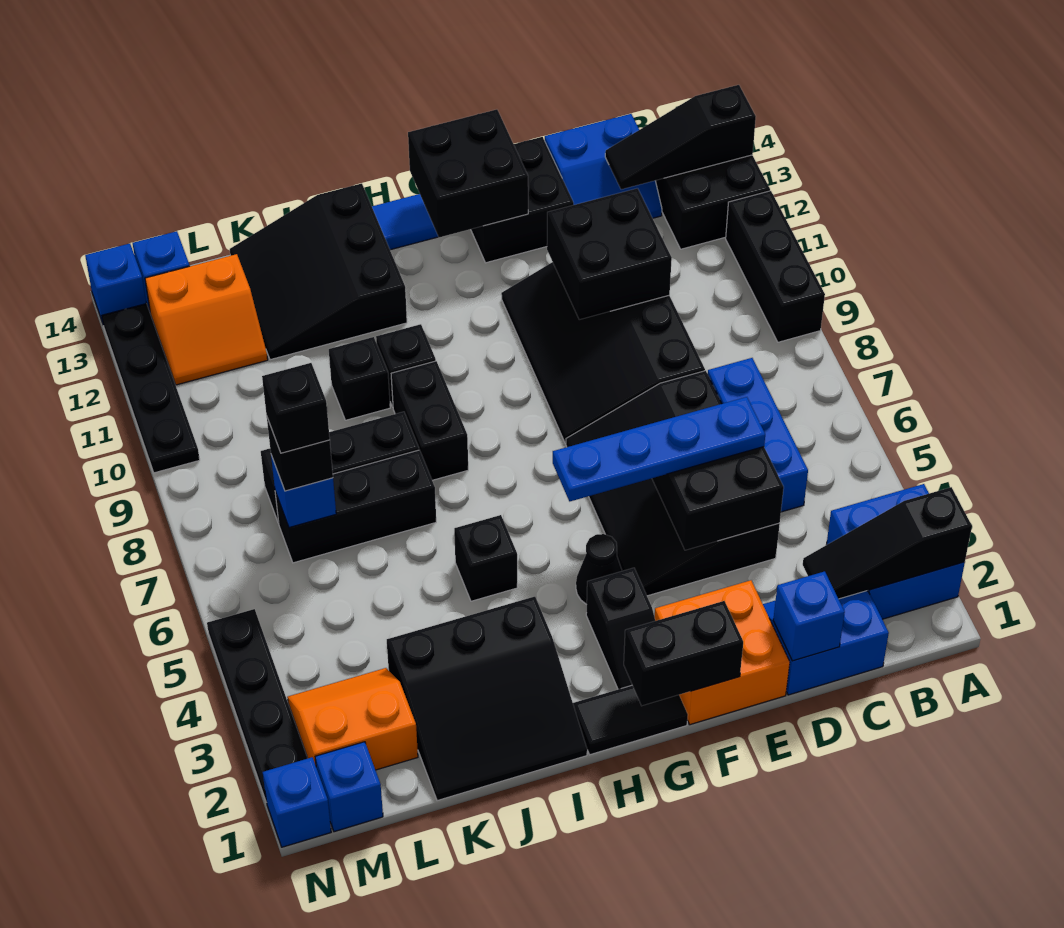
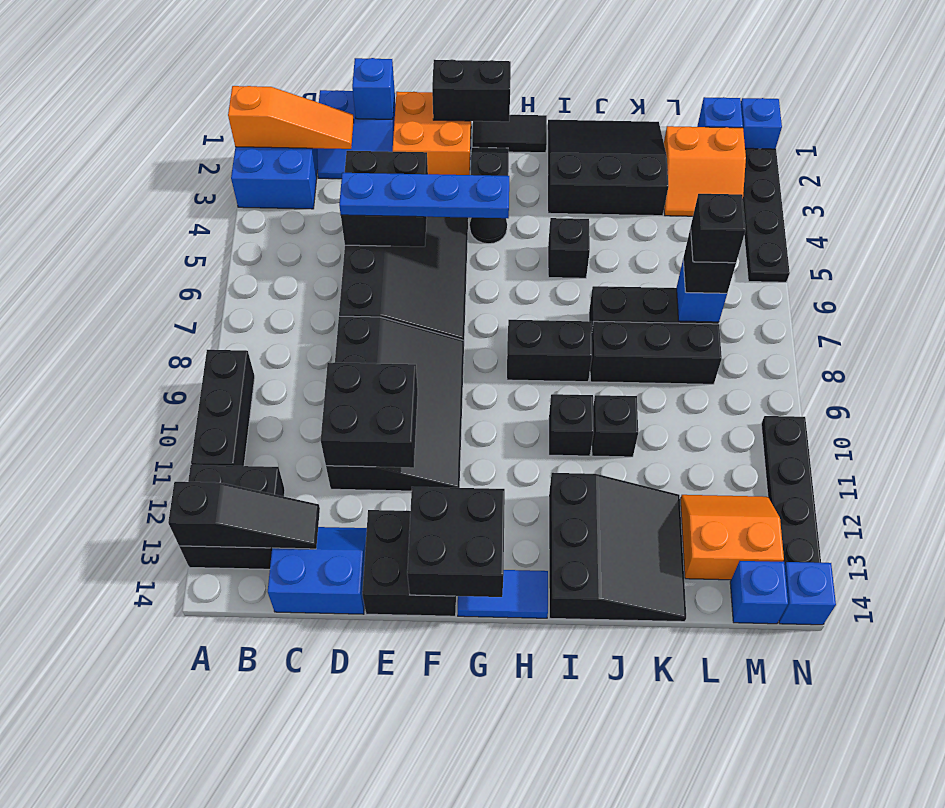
black slope A2:C2 level 2 top A -> orange slope A2:C2 level 2 top A
blue brick C5:C7 level 1 -> none
black brick I8:I9 level 1 -> black brick H8:I8 level 1

